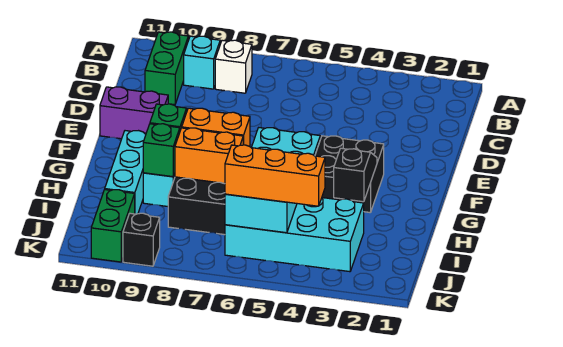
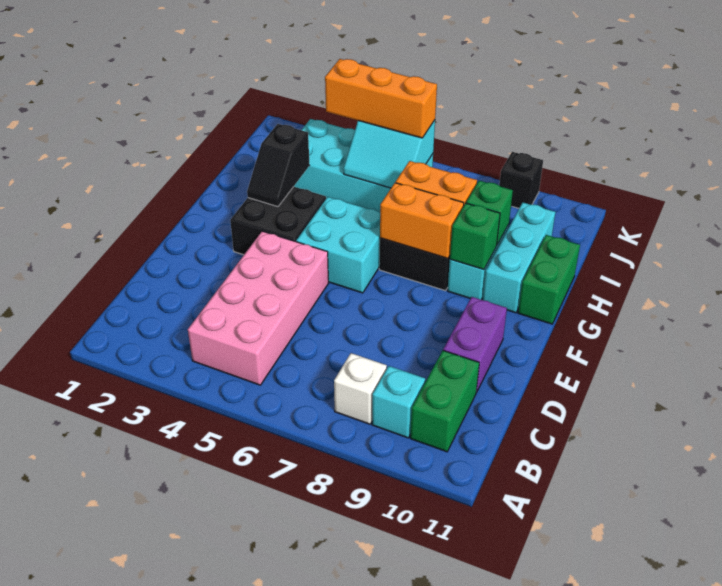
none -> pink brick B4:E5 level 1
purple brick E10:E11 level 1 -> purple brick D10:E10 level 1
green brick J10:K10 level 1 -> green brick G11:H11 level 1

